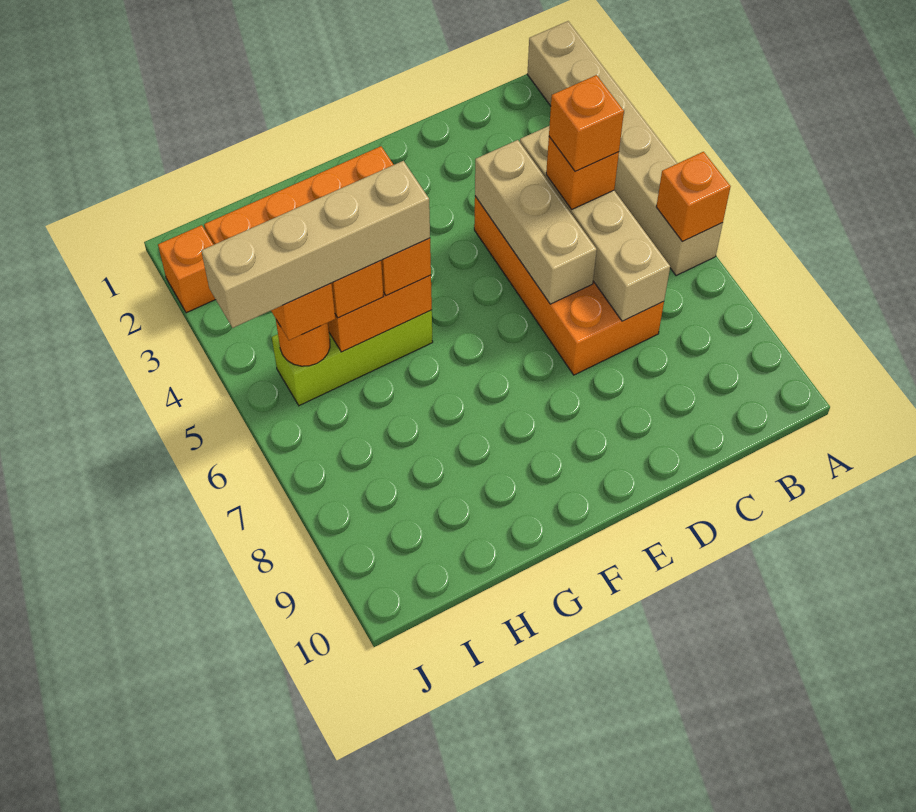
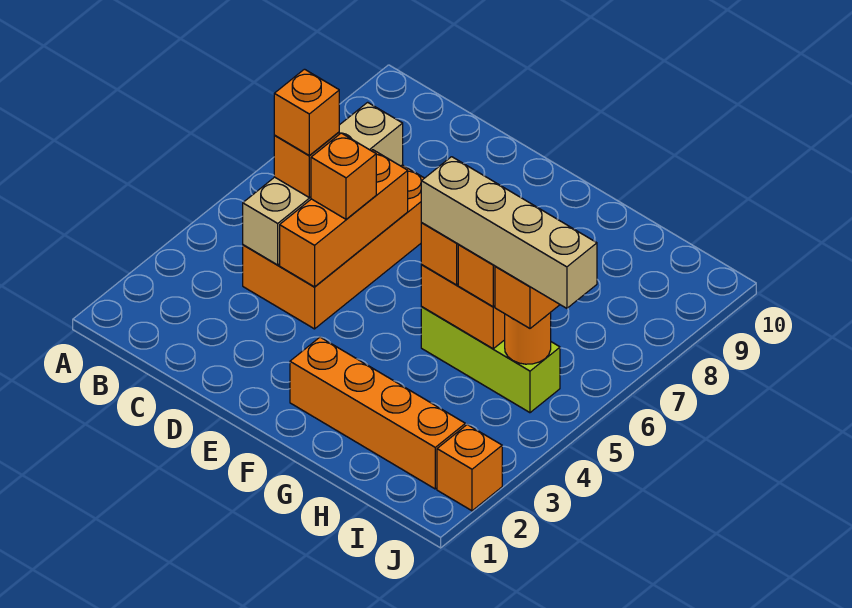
tan brick A1:A6 level 1 -> none
orange brick A6 level 2 -> orange brick D5 level 3
tan brick D4:D6 level 2 -> orange brick D4:D6 level 2

